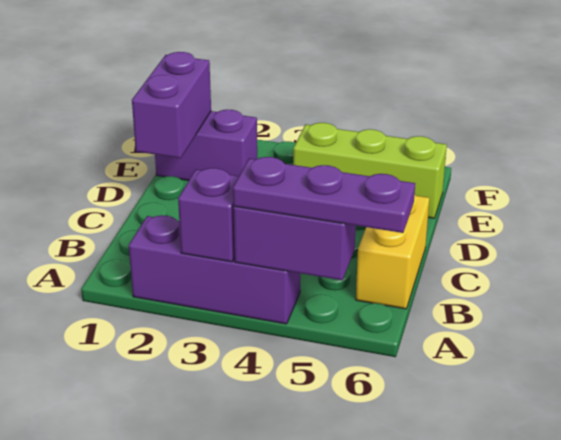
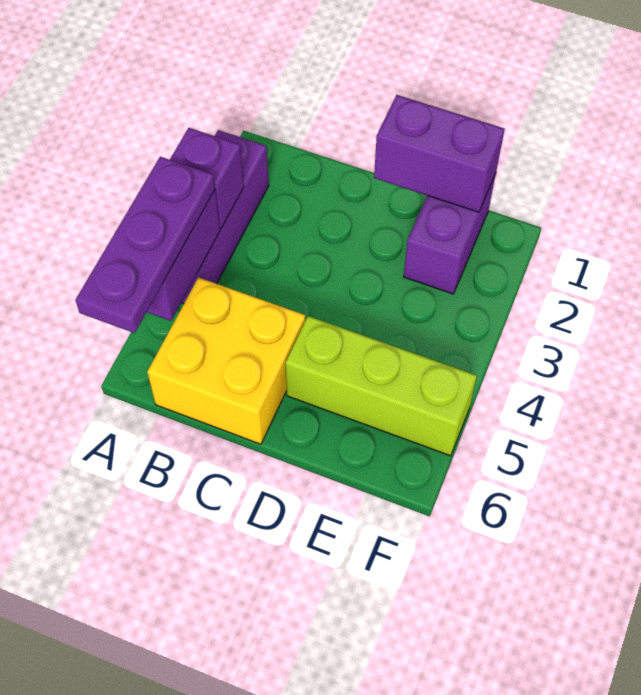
yellow brick B6:C6 level 1 -> yellow brick B5:C6 level 1
lime brick E4:E6 level 1 -> lime brick D5:F5 level 1

